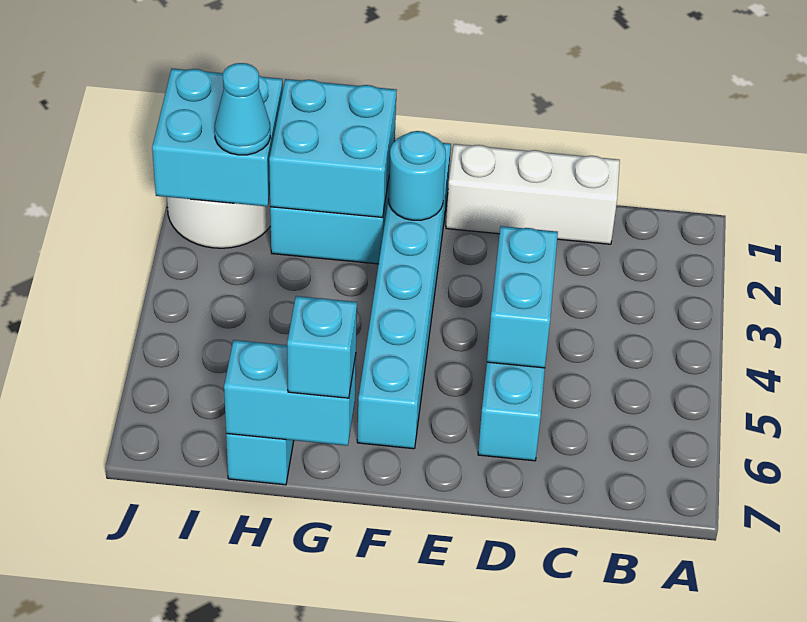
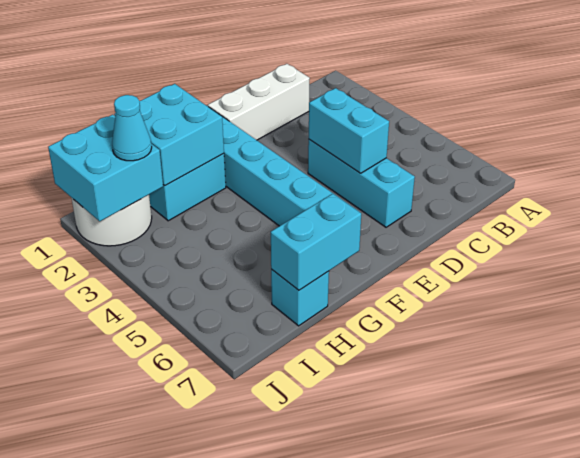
cyan round brick F2 level 2 -> none
cyan brick G7 level 3 -> none

